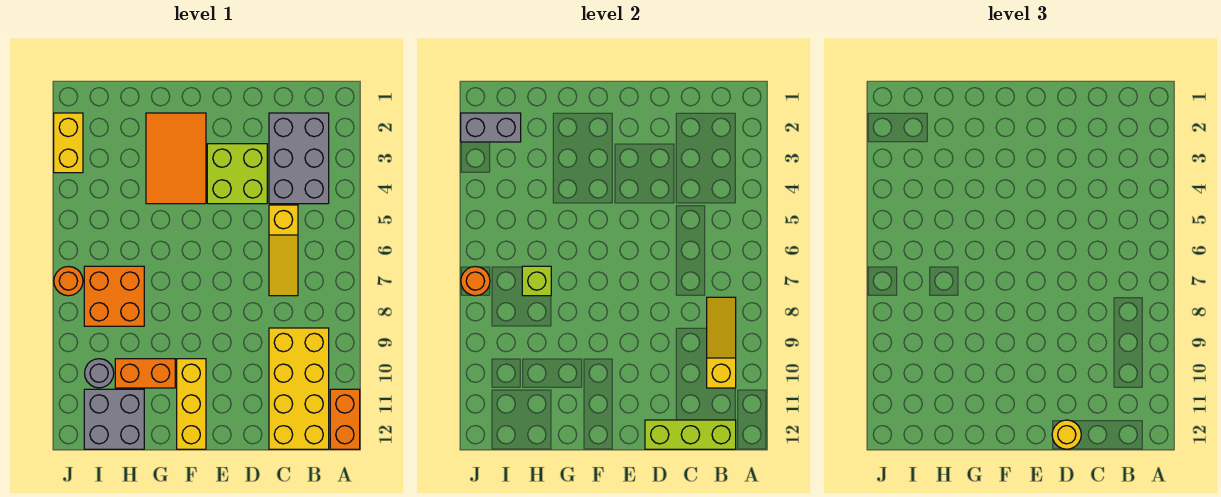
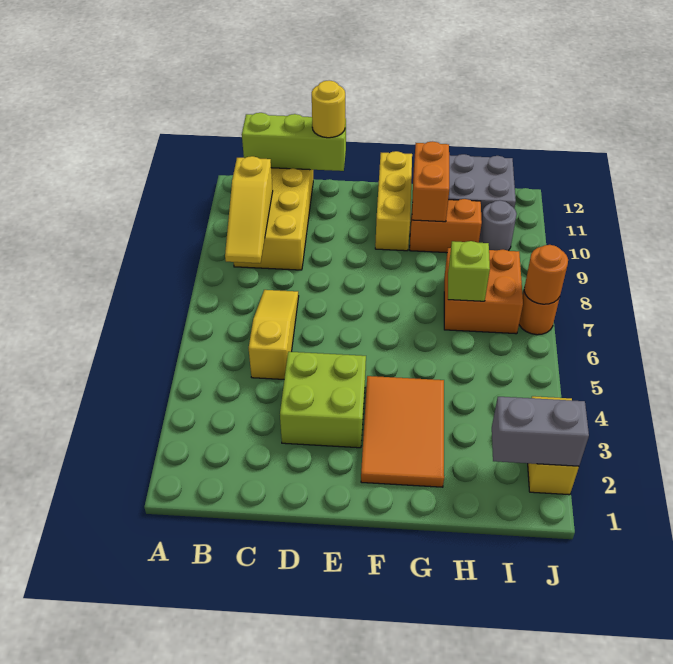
orange brick A11:A12 level 1 -> orange brick G10:G11 level 2
grey brick B2:C4 level 1 -> none

